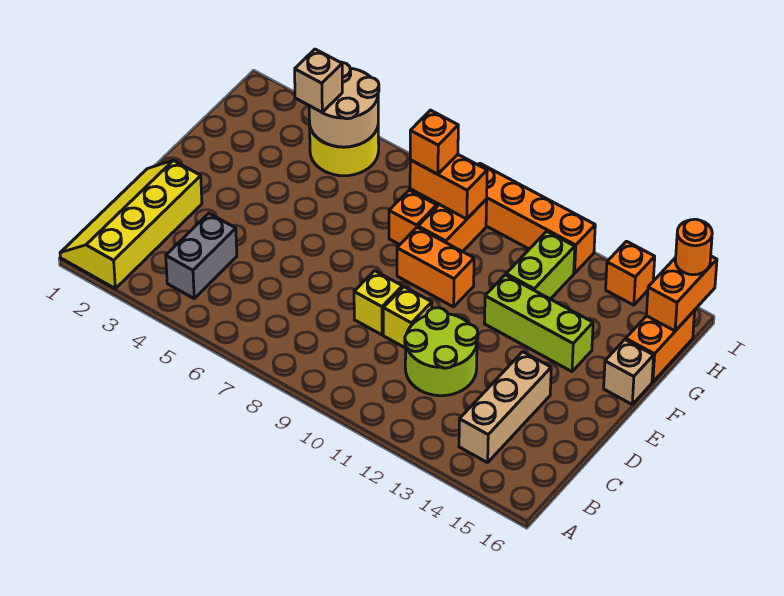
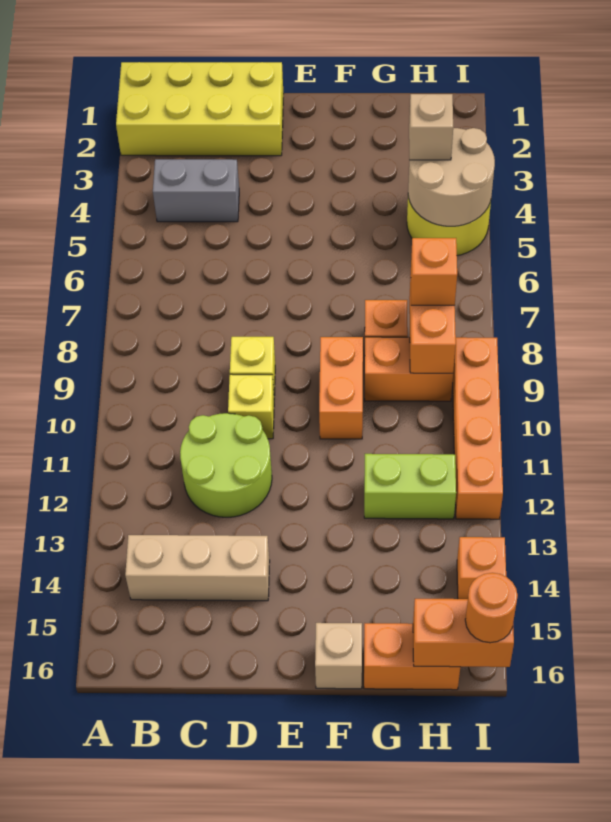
yellow slope A1:D2 level 1 top 2 -> yellow brick A1:D2 level 1
lime brick F12:F14 level 1 -> none

